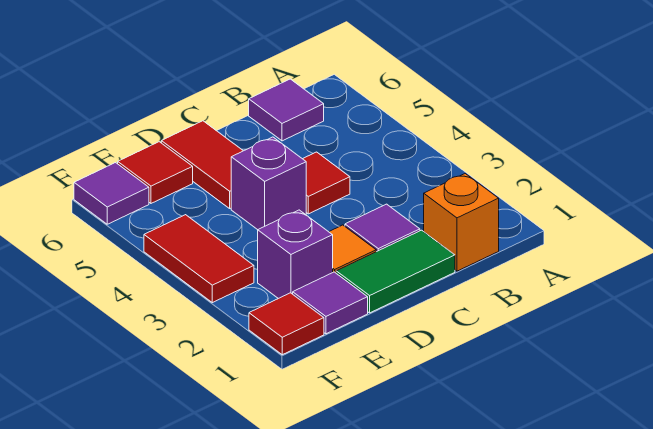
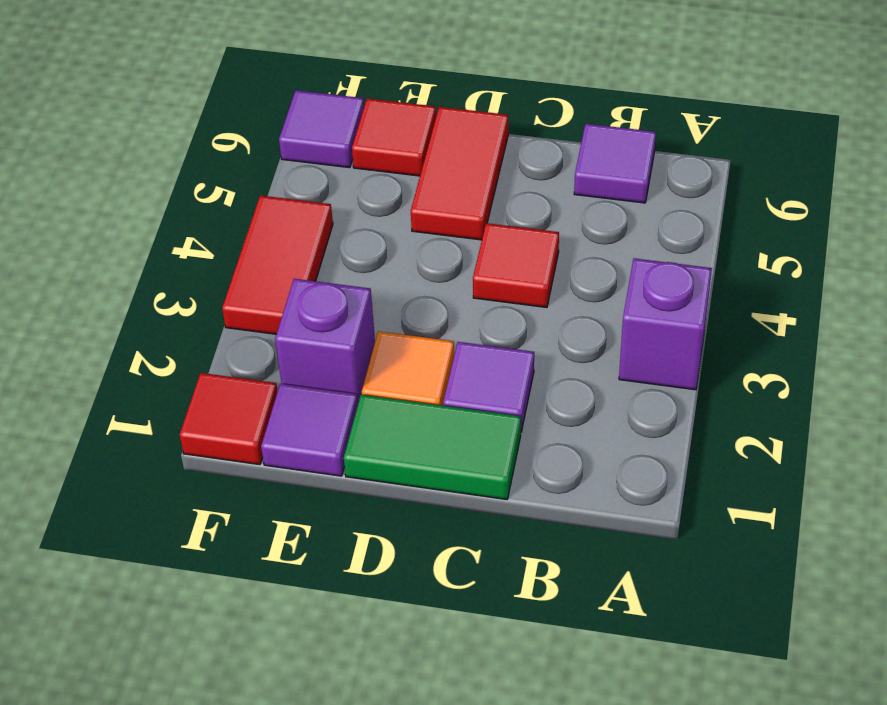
orange brick B1 level 1 -> none
purple brick D4 level 1 -> purple brick A3 level 1

